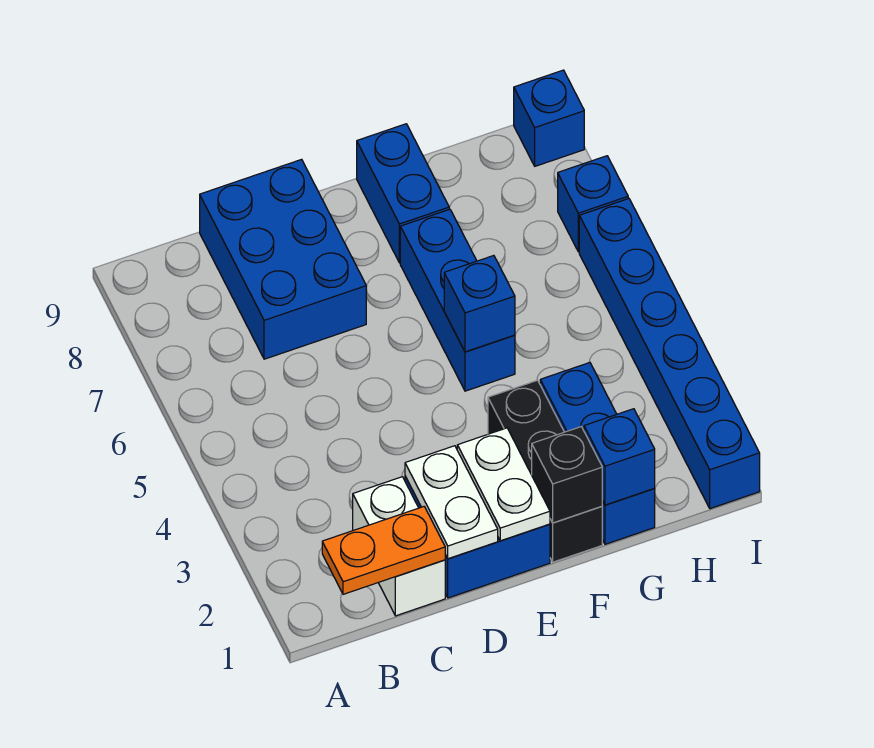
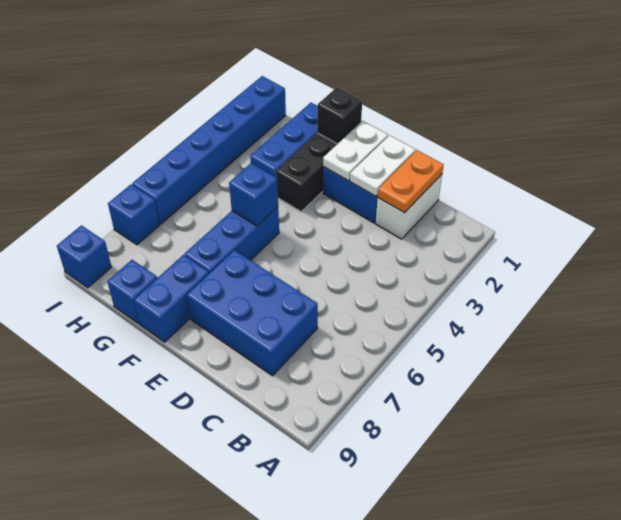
orange plate B1:C1 level 2 -> orange plate C1:C2 level 2
blue brick C7:D9 level 1 -> blue brick C7:E8 level 1
blue brick G1 level 2 -> blue brick G9 level 1

